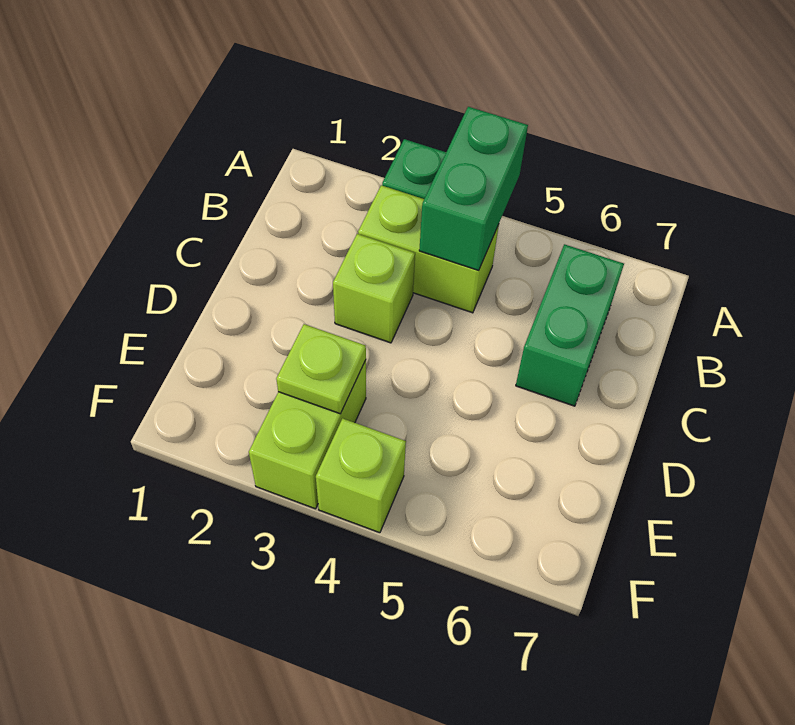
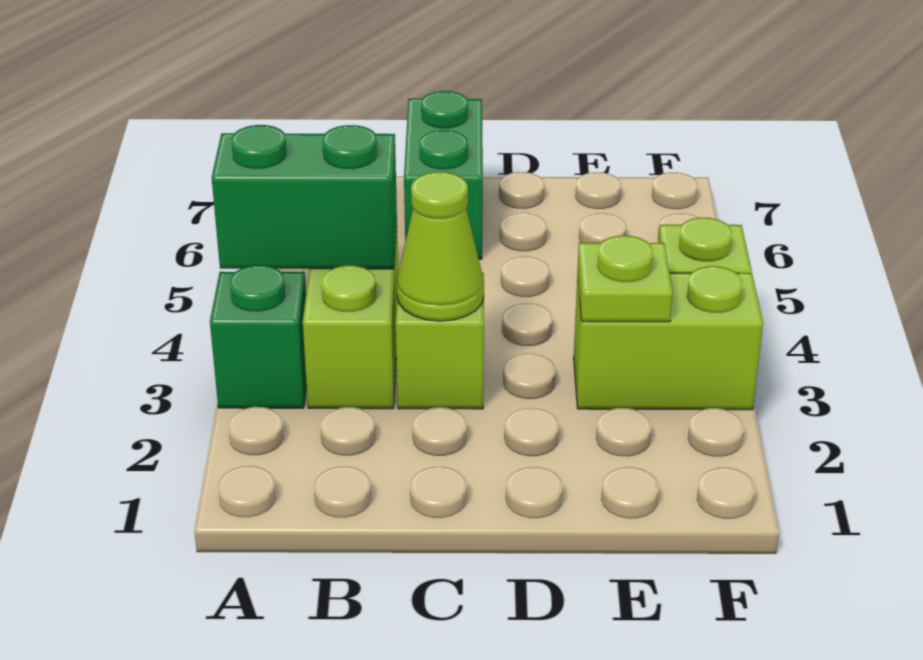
green brick B6:C6 level 1 -> green brick C6:C7 level 1
none -> lime cone C3 level 2

